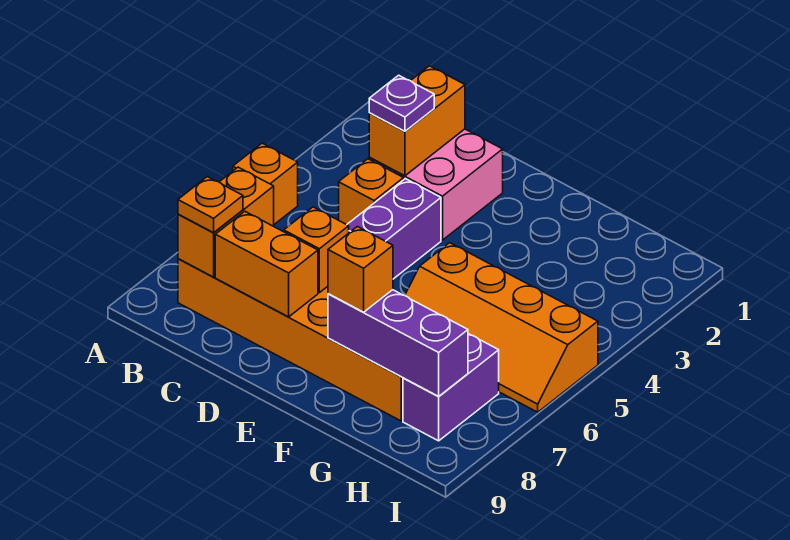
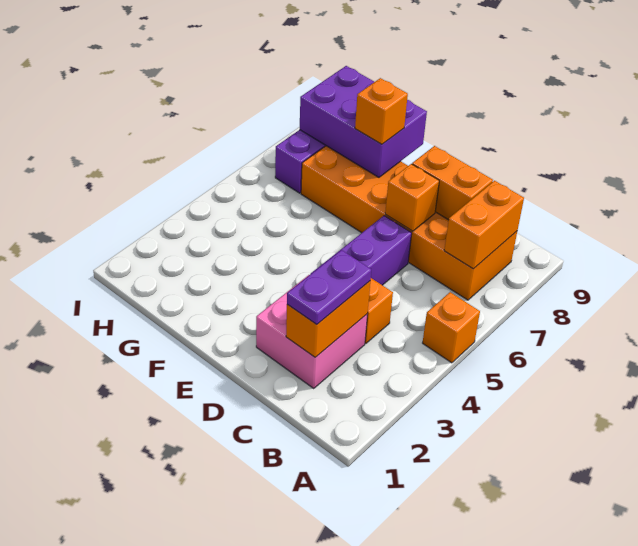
orange plate B8 level 3 -> none
purple plate C3 level 3 -> purple plate C2:C3 level 3
orange slope F5:I6 level 1 top 5 -> none
purple brick F8:H8 level 2 -> purple brick F8:H9 level 2

